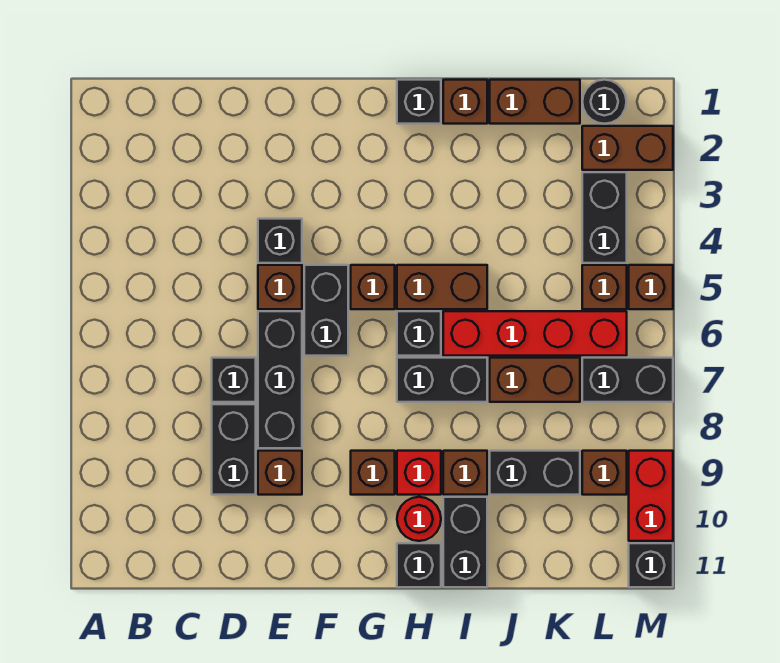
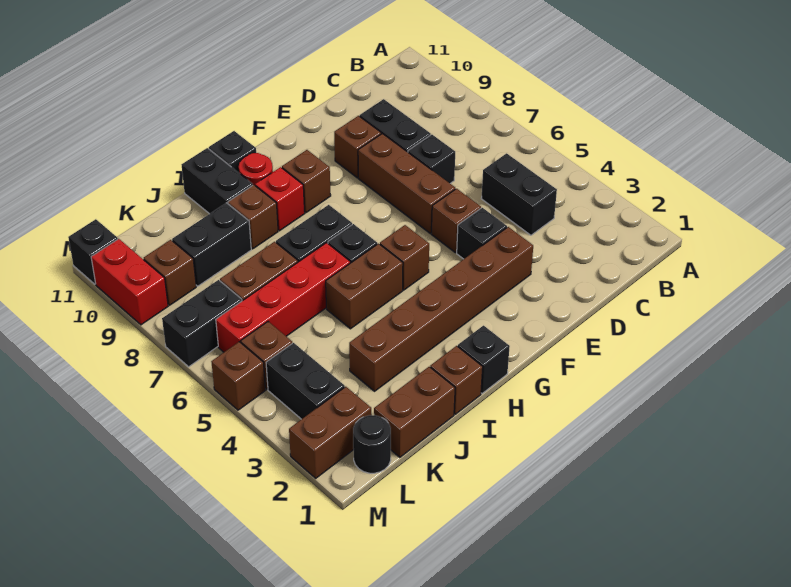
none -> brown brick E3:J3 level 1
black brick E6:E8 level 1 -> brown brick E6:E8 level 1
black brick F5:F6 level 1 -> black brick C4:C5 level 1

